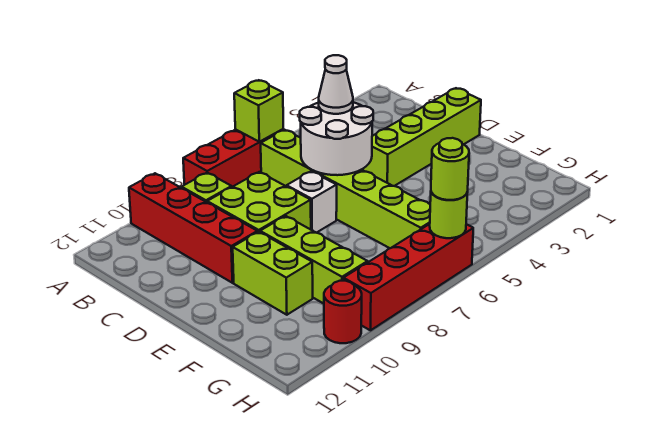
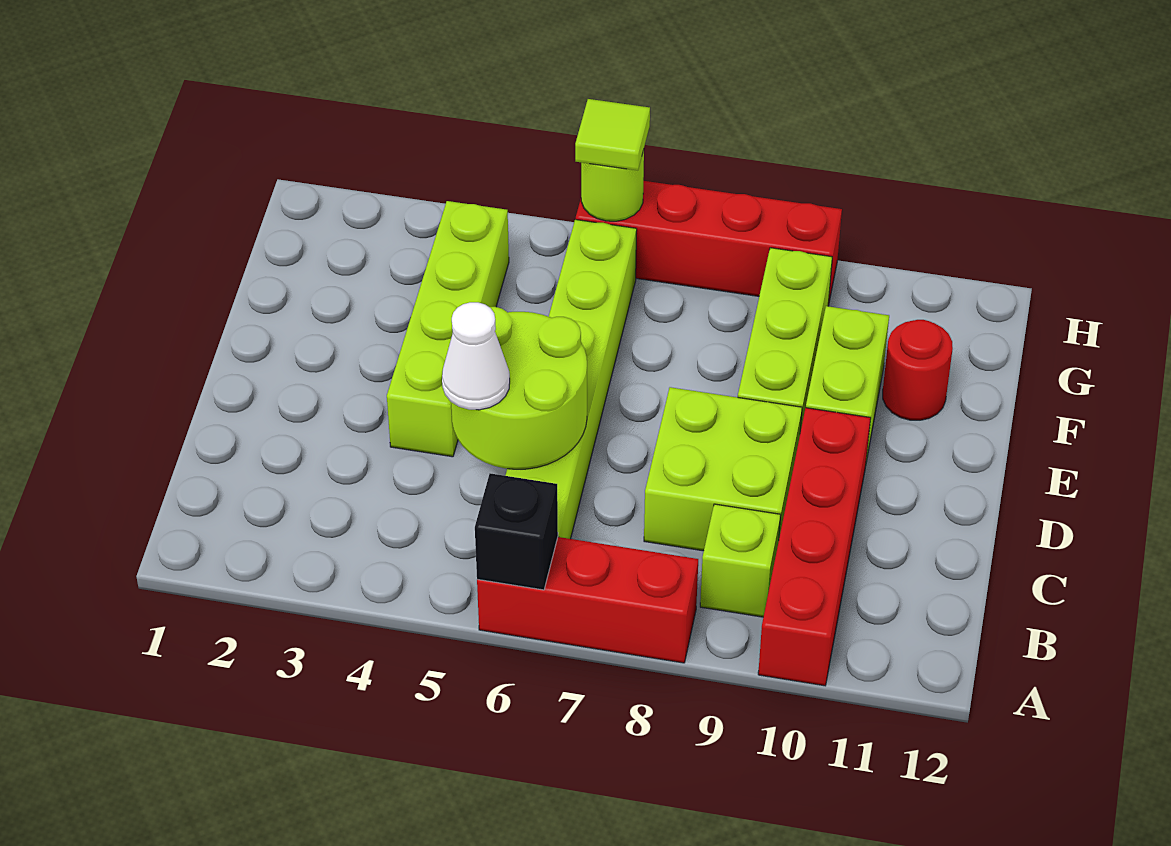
lime brick A6 level 2 -> black brick A6 level 2
white round brick C5:D6 level 2 -> lime round brick C5:D6 level 2
lime brick D1:D4 level 1 -> lime brick D4:G4 level 1
white brick D7 level 1 -> none
lime round brick H6 level 3 -> lime tile H6 level 3
red round brick H10 level 1 -> red round brick F11 level 1

